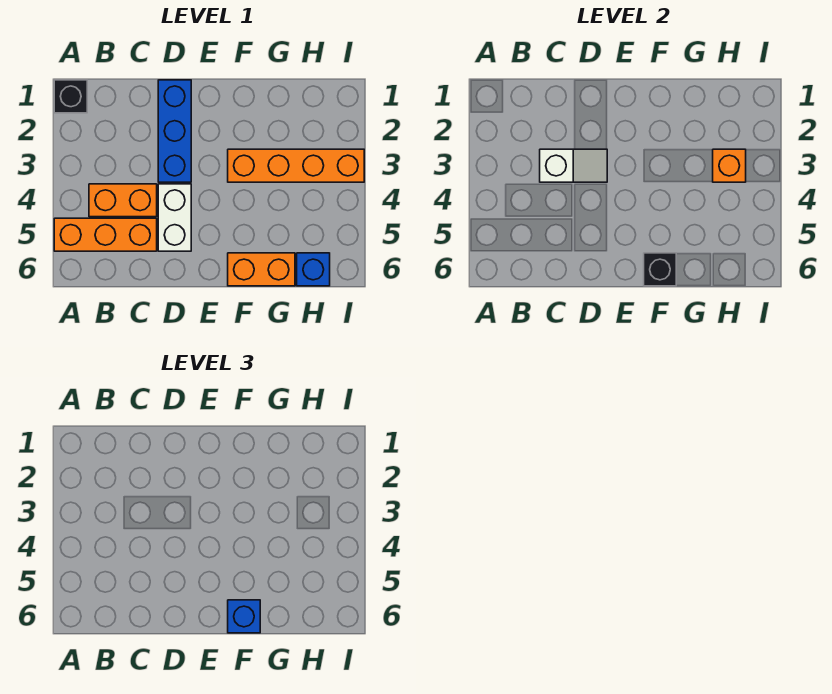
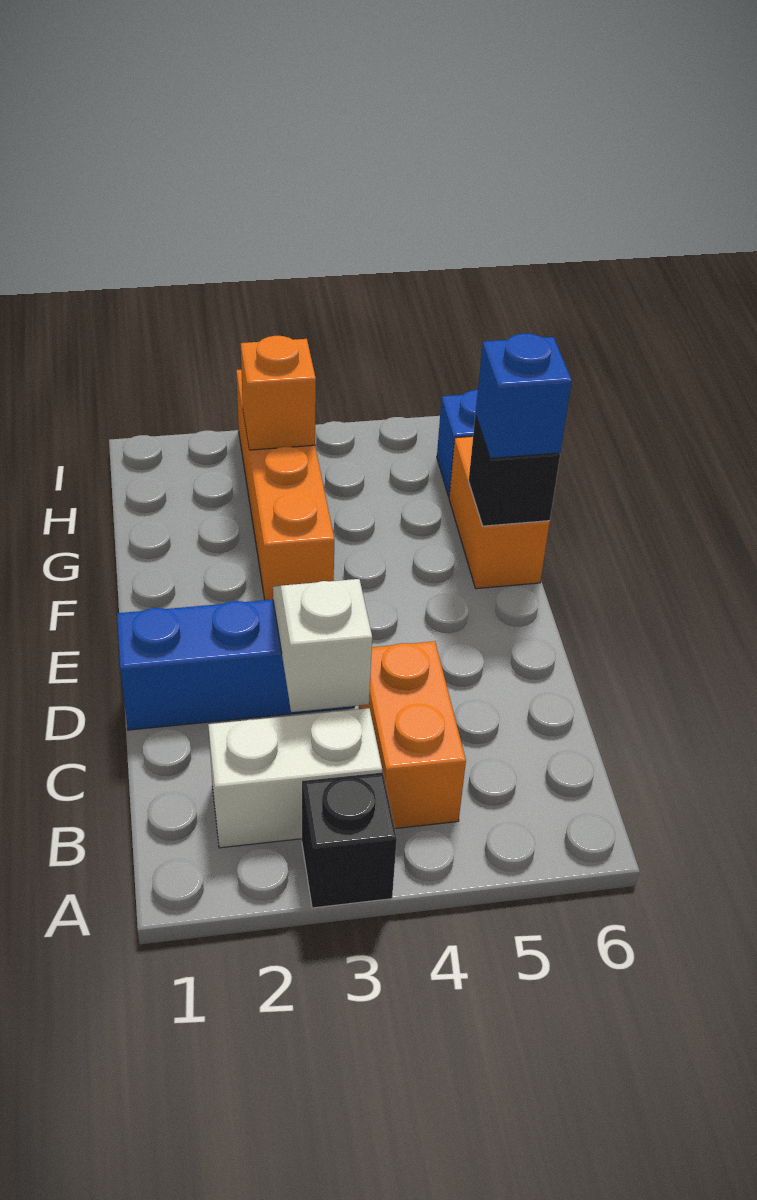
black brick A1 level 1 -> black brick A3 level 1
orange brick A5:C5 level 1 -> none
white brick D4:D5 level 1 -> white brick B2:B3 level 1

